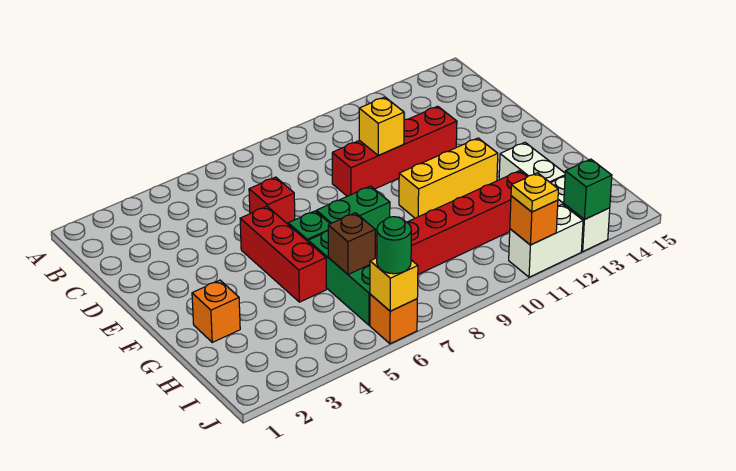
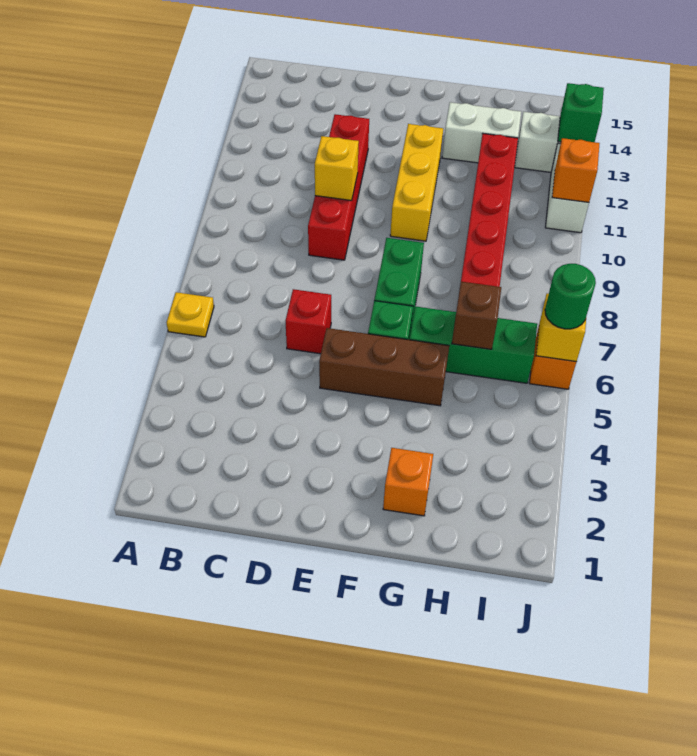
red brick E5:G5 level 1 -> brown brick E5:G5 level 1
yellow plate J11 level 3 -> yellow plate A6 level 1

